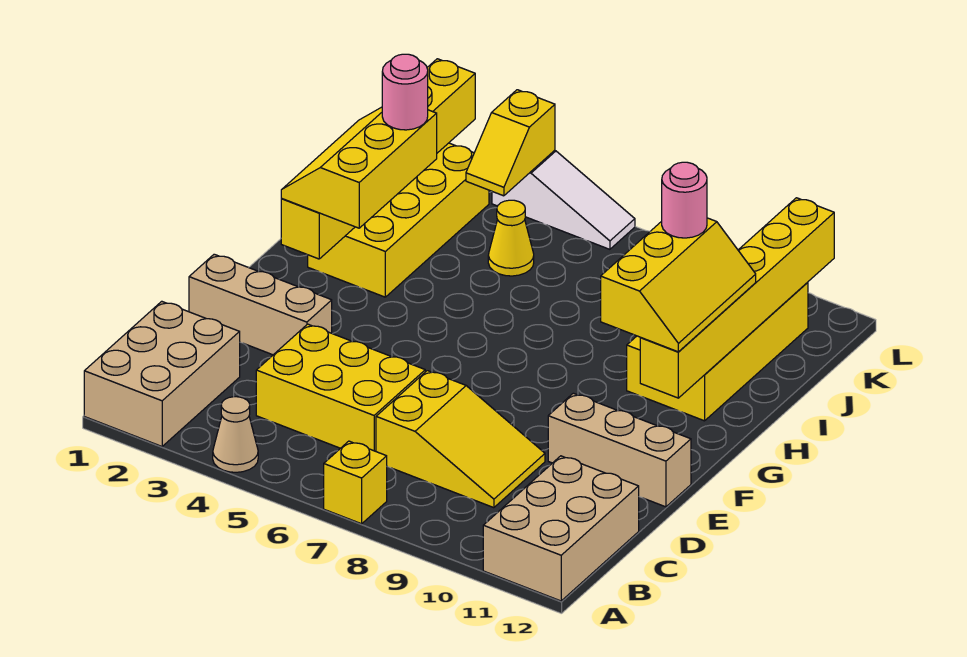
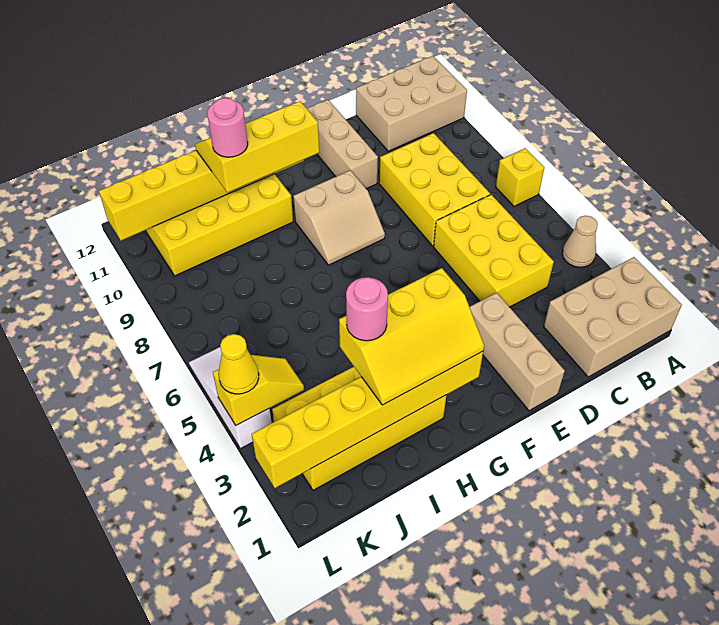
yellow slope C7:D9 level 1 top 7 -> yellow brick C7:D9 level 1
none -> tan slope F8:G9 level 1 top 9
yellow cone J5 level 1 -> yellow cone L4 level 3

